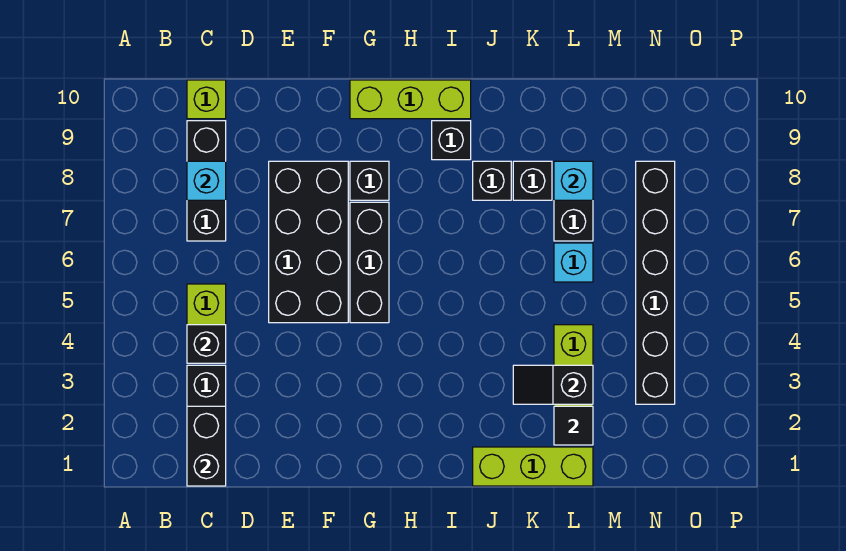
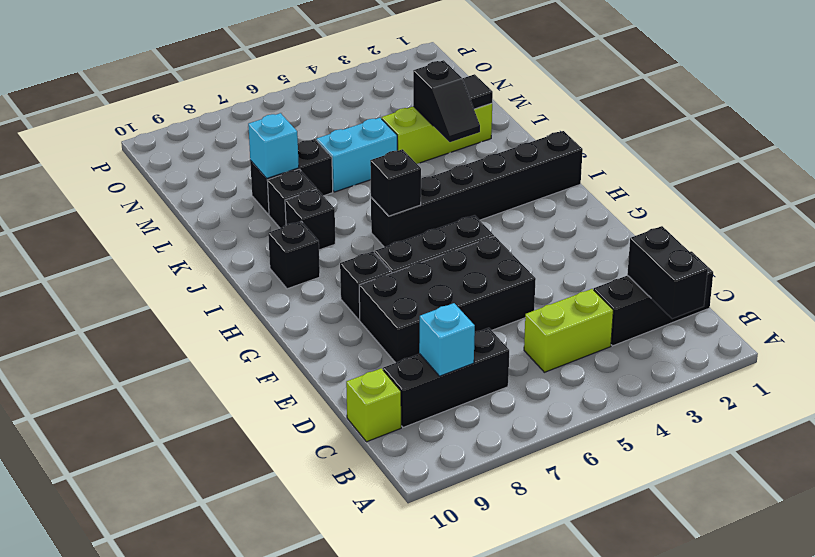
black brick C1:C2 level 2 -> black brick B2:C2 level 2
black brick C4 level 2 -> black brick I6 level 2
lime brick G10:I10 level 1 -> none
lime brick J1:L1 level 1 -> none
cyan brick L6 level 1 -> cyan brick L5:L6 level 1
black brick N3:N8 level 1 -> black brick I1:I6 level 1

